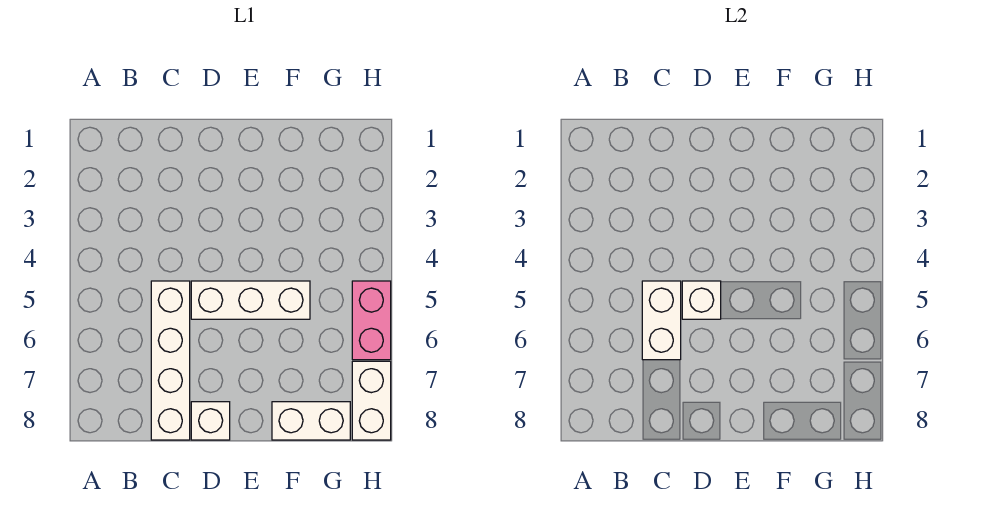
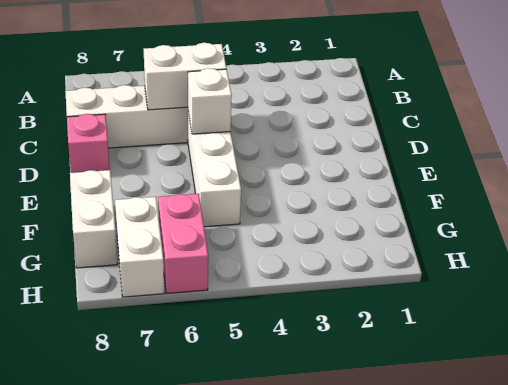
white brick D8 level 1 -> pink brick D8 level 1
pink brick H5:H6 level 1 -> pink brick G6:H6 level 1
white brick H7:H8 level 1 -> white brick G7:H7 level 1

